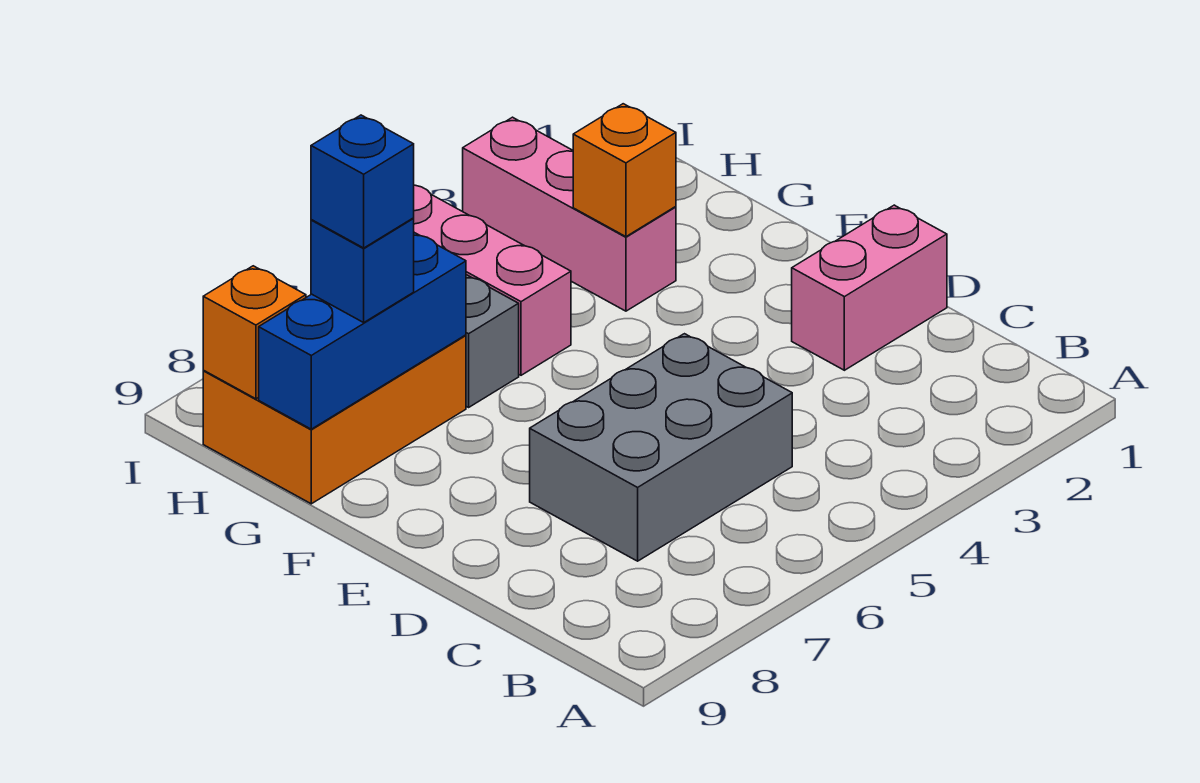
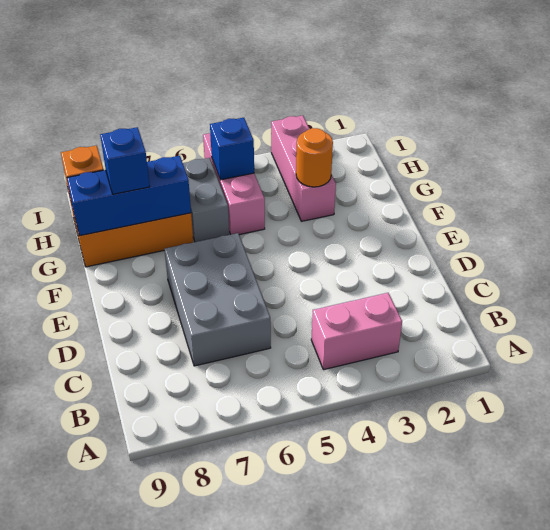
grey brick C5:D7 level 1 -> grey brick C6:E7 level 1
pink brick D1:D2 level 1 -> pink brick B3:B4 level 1
orange brick G3 level 2 -> orange round brick G3 level 2
blue brick G8 level 4 -> blue brick H5 level 2

